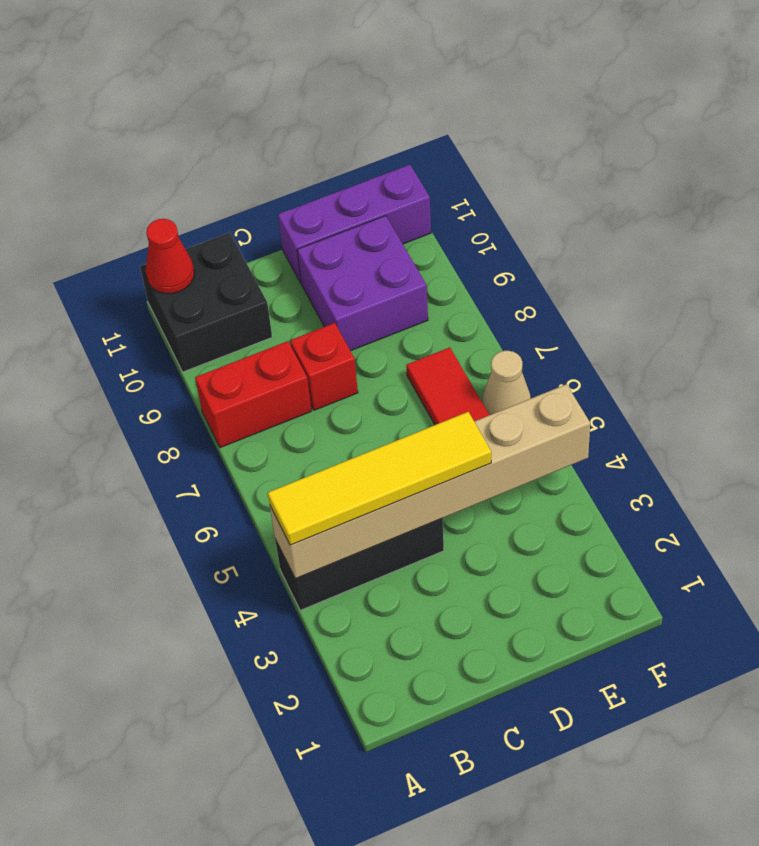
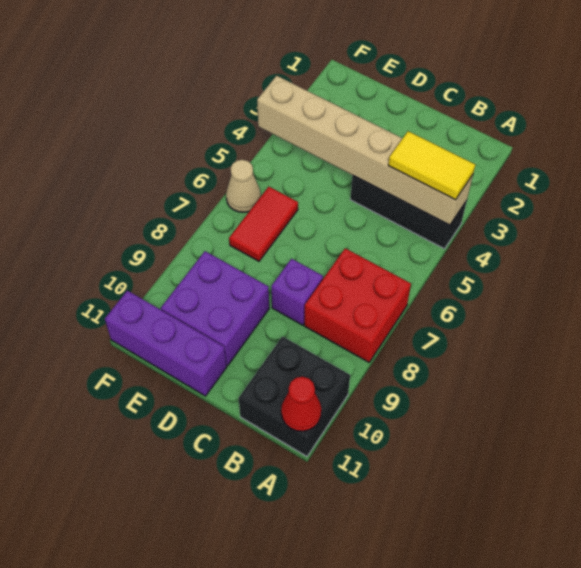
yellow tile A4:D4 level 3 -> yellow tile A4:B4 level 3
red brick A8:B8 level 1 -> red brick A7:B8 level 1
red brick C8 level 1 -> purple brick C8 level 1

